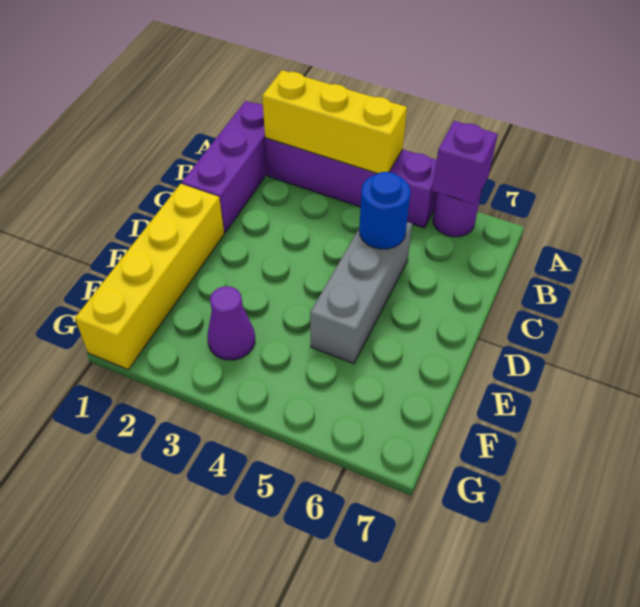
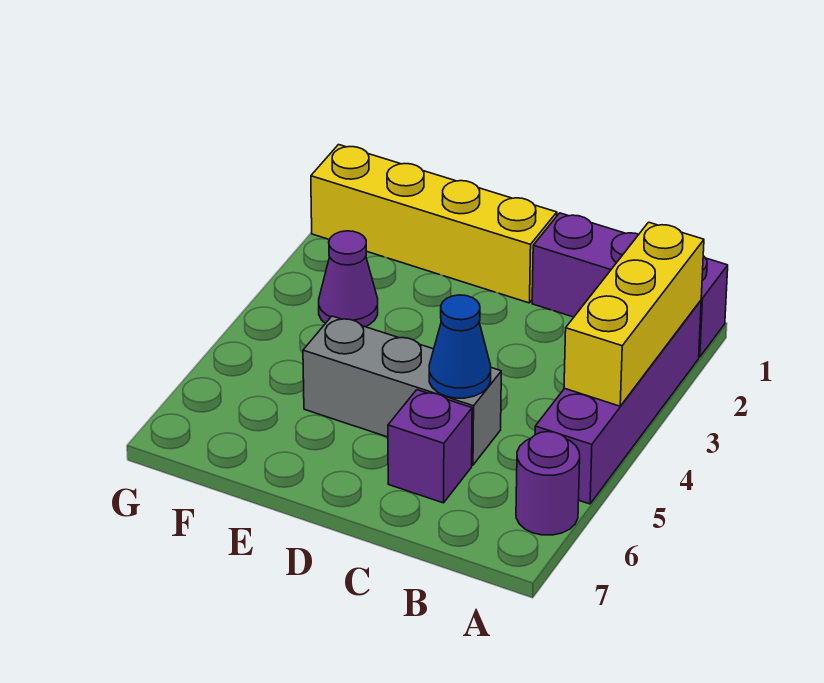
purple brick A6 level 2 -> purple brick C6 level 1
blue round brick C5 level 2 -> blue cone C5 level 2

